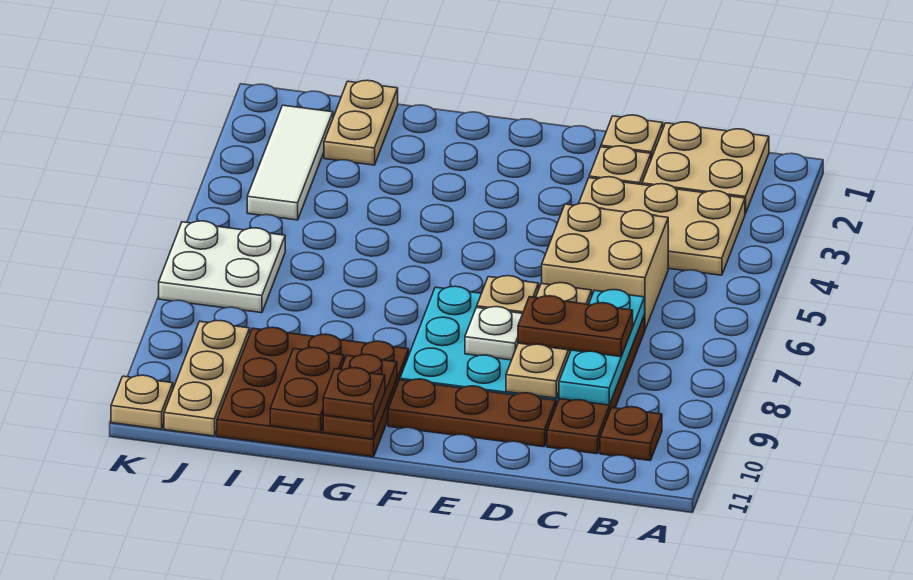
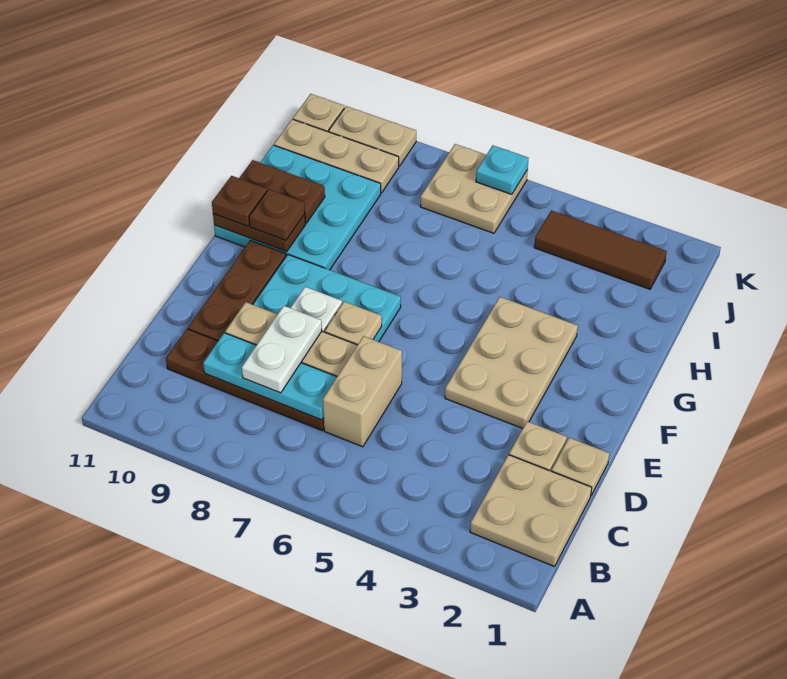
tan plate B3:D4 level 1 -> tan plate E3:G4 level 1
brown plate B10 level 1 -> brown plate G10 level 3
tan brick C5:D6 level 1 -> tan brick C6:D6 level 1
brown plate C8:D8 level 3 -> white plate C8:D8 level 3
brown plate G9:I11 level 1 -> cyan plate G9:I11 level 1
tan plate I1:I2 level 1 -> tan plate K9:K10 level 1
white tile J2:J4 level 1 -> brown tile J2:J4 level 1
white plate J6:K7 level 1 -> tan plate J6:K7 level 1
none -> cyan plate K6 level 2

